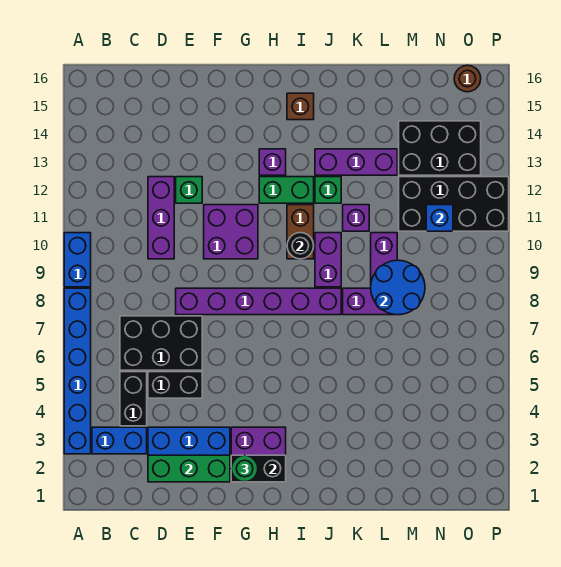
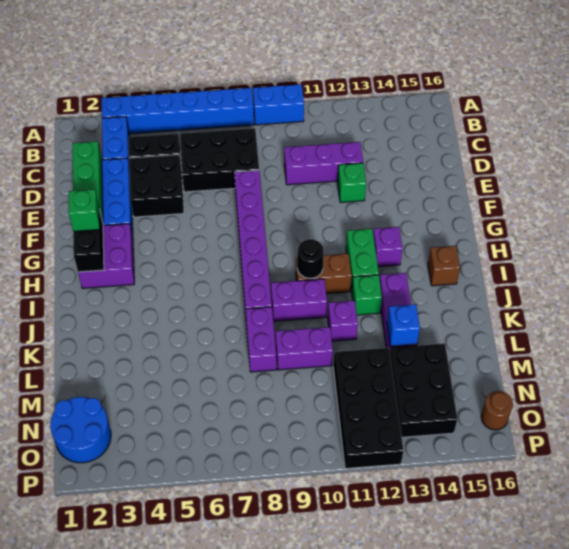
black brick C6:E7 level 1 -> black brick C6:D8 level 1
black brick D5:E5 level 1 -> black brick D4:E5 level 1
purple brick F10:G11 level 1 -> none
green round brick G2 level 3 -> green brick G2 level 3
blue round brick L8:M9 level 2 -> blue round brick N1:O2 level 1
blue brick N11 level 2 -> blue brick L13 level 2

